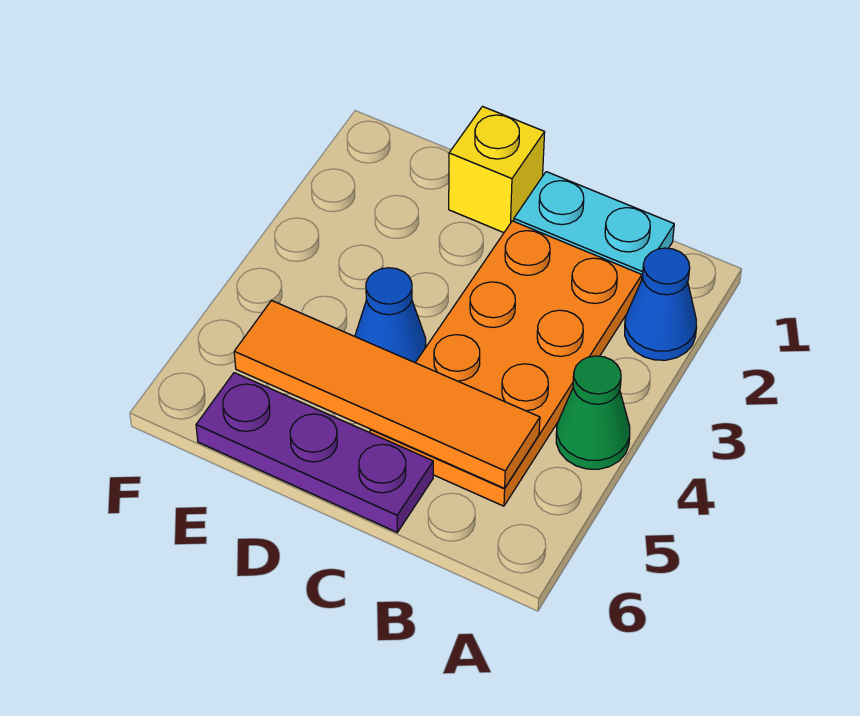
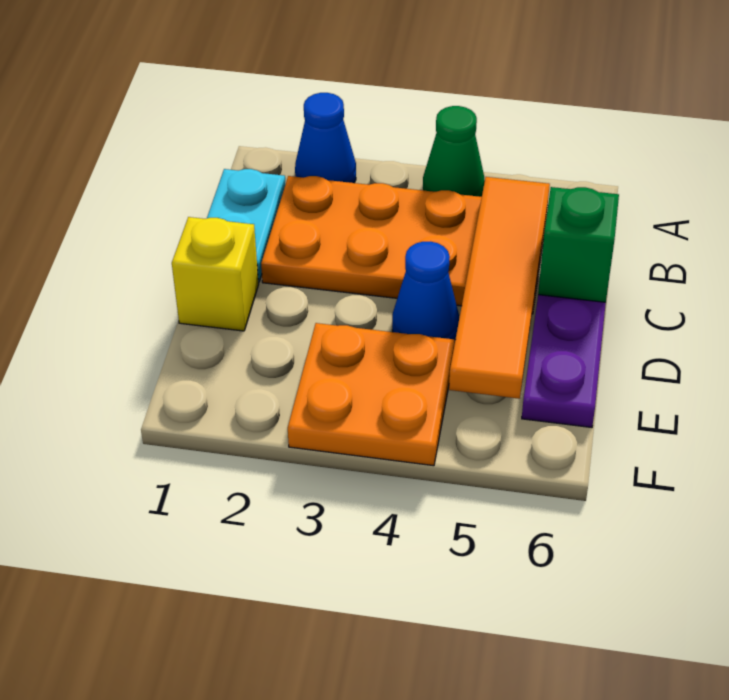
none -> green brick C6 level 2
none -> orange plate E3:F4 level 1

